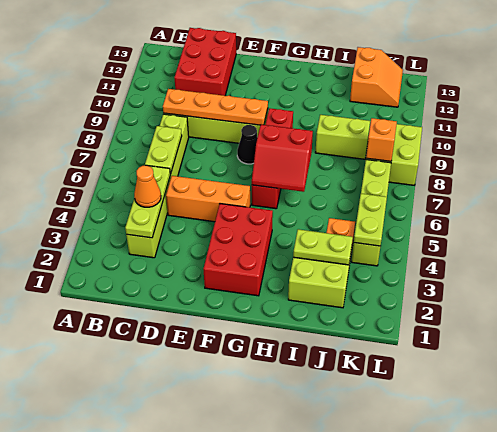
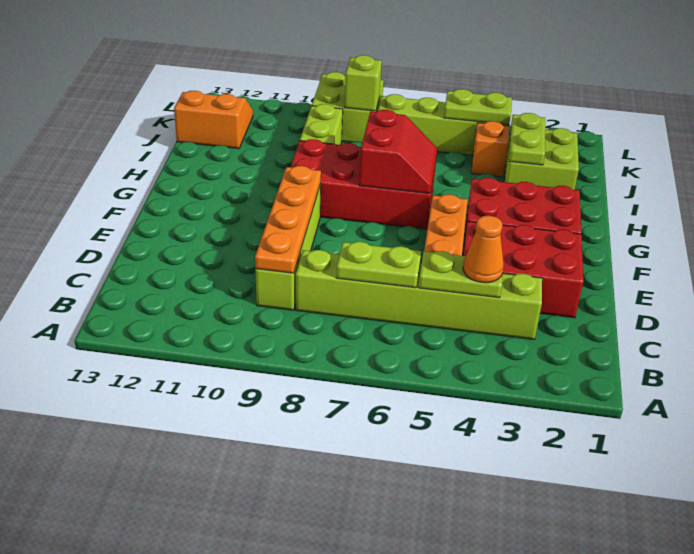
lime plate C3:C5 level 2 -> lime plate C4:C5 level 2
red brick C11:D13 level 1 -> red brick D2:E4 level 1
black cone F8 level 1 -> none
red brick G6:G9 level 1 -> red brick G6:H9 level 1
orange brick K8 level 2 -> lime brick K8 level 2

